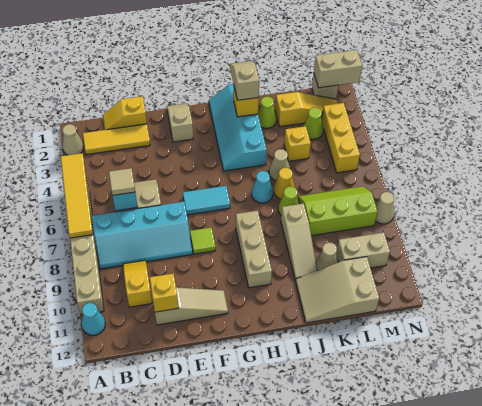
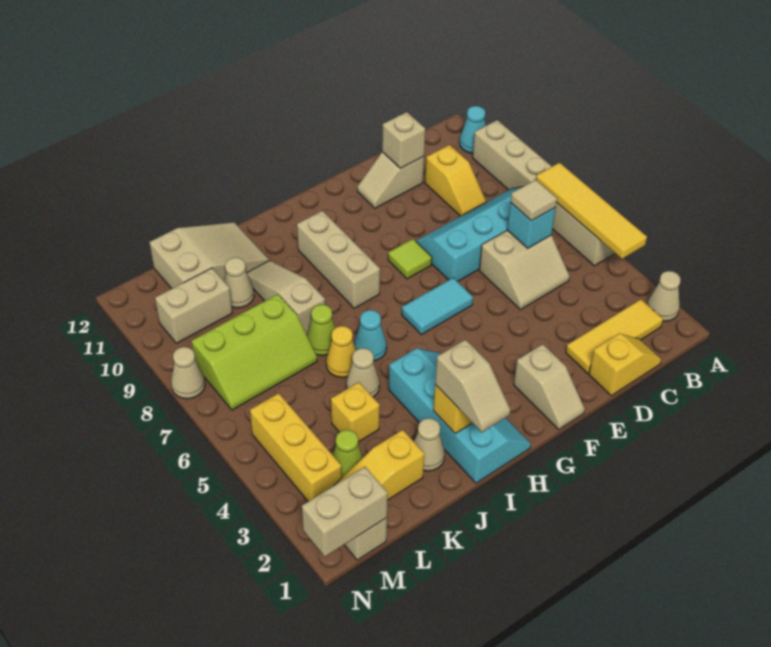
tan slope D11:F11 level 1 top D -> tan slope D11:E11 level 1 top D
yellow brick D11 level 2 -> tan brick D11 level 2
lime cone J2 level 1 -> tan cone J2 level 1

